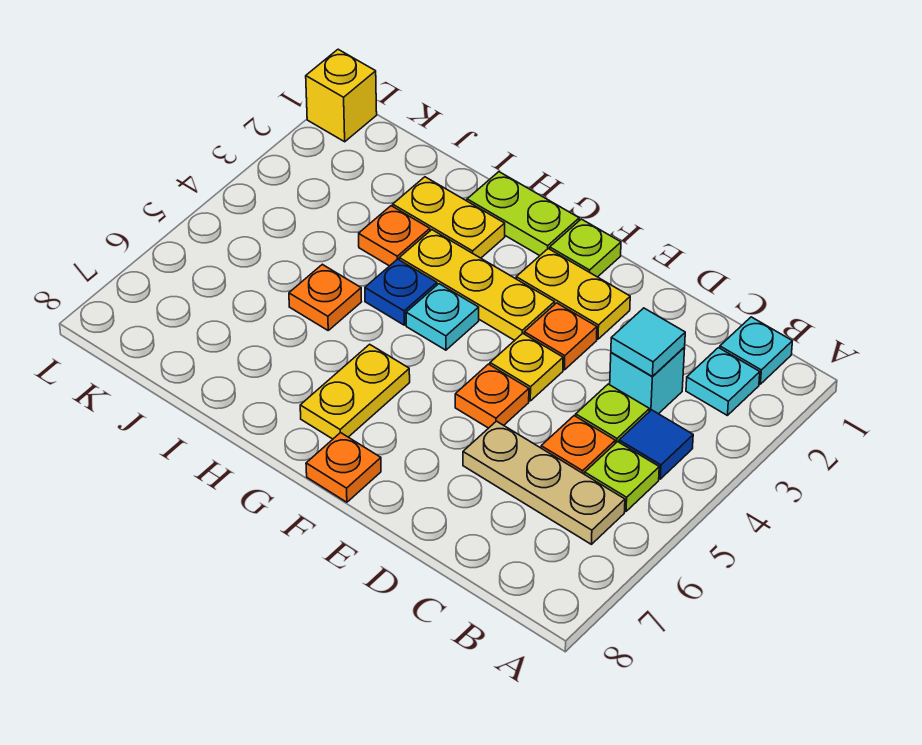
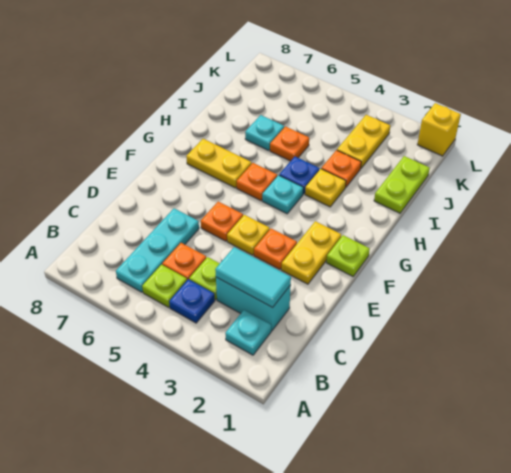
cyan plate B1 level 1 -> cyan plate I6 level 1
blue tile B4 level 1 -> blue plate B4 level 1
tan plate B6:D6 level 1 -> cyan plate B6:D6 level 1
cyan brick C3 level 1 -> cyan brick C2:C3 level 1
cyan tile C3 level 2 -> cyan tile C2:C3 level 2
yellow plate F3:H3 level 1 -> yellow plate H3 level 1
orange plate F8 level 1 -> orange plate G5 level 1
lime plate G1:H1 level 1 -> lime plate I1:J1 level 1
yellow plate H2:I2 level 1 -> yellow plate J3:K3 level 1

